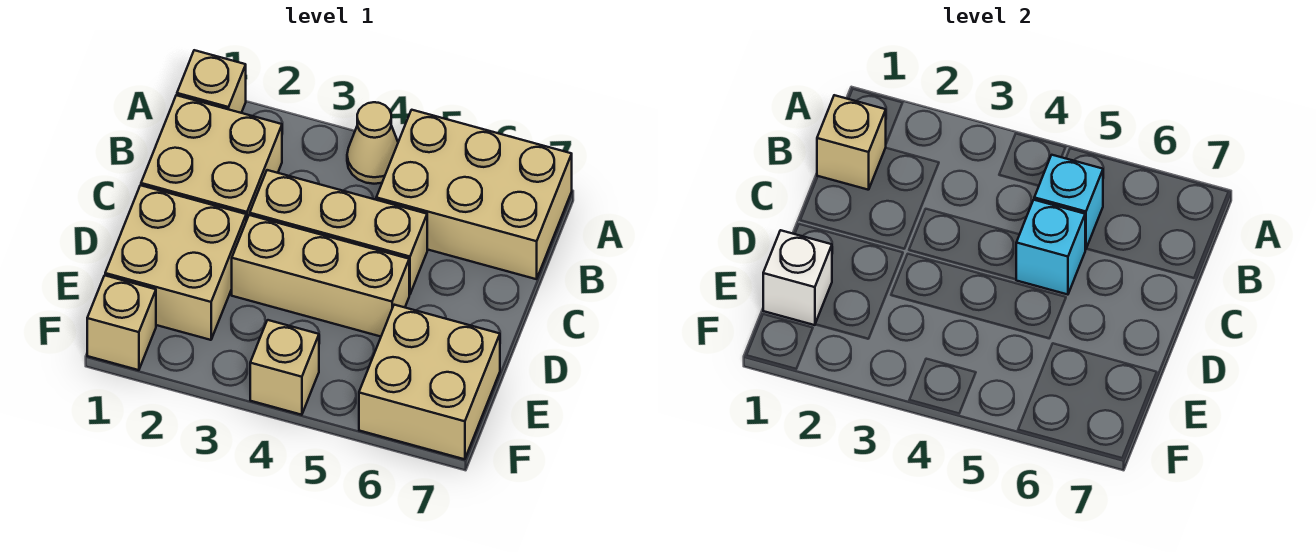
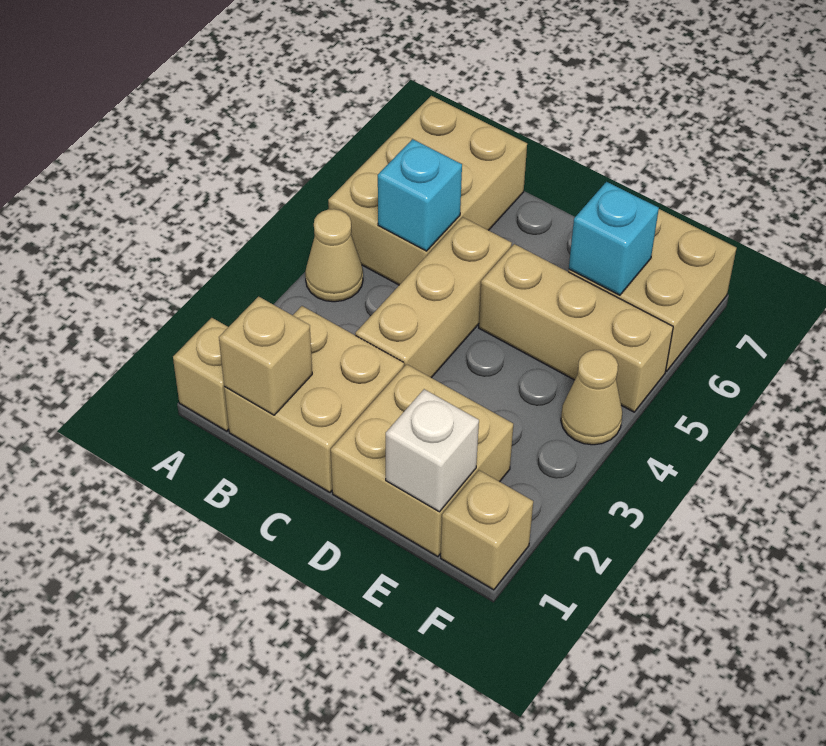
cyan brick C5 level 2 -> cyan brick E6 level 2
tan brick D3:D5 level 1 -> tan brick D5:F5 level 1
tan brick F4 level 1 -> tan cone F4 level 1

